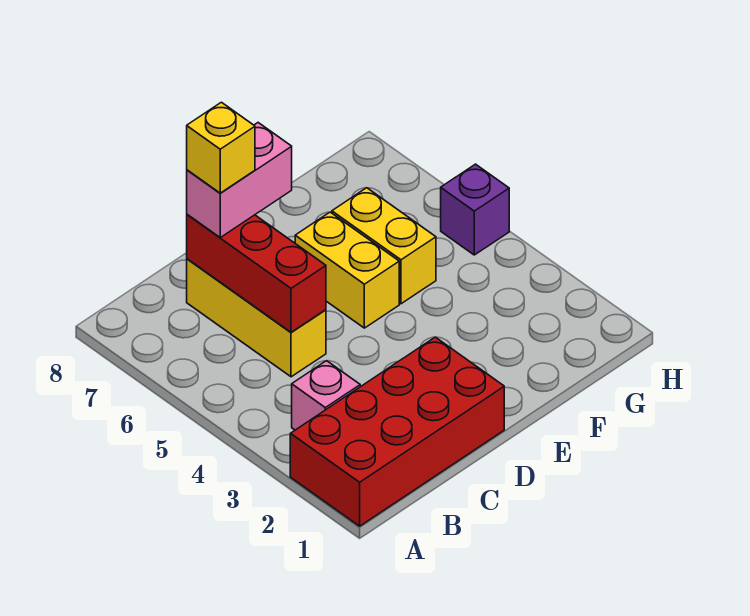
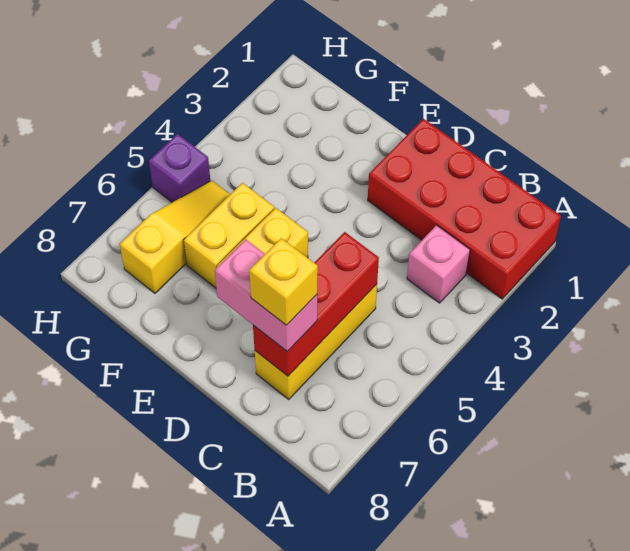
none -> yellow slope G5:G7 level 1 top 7

